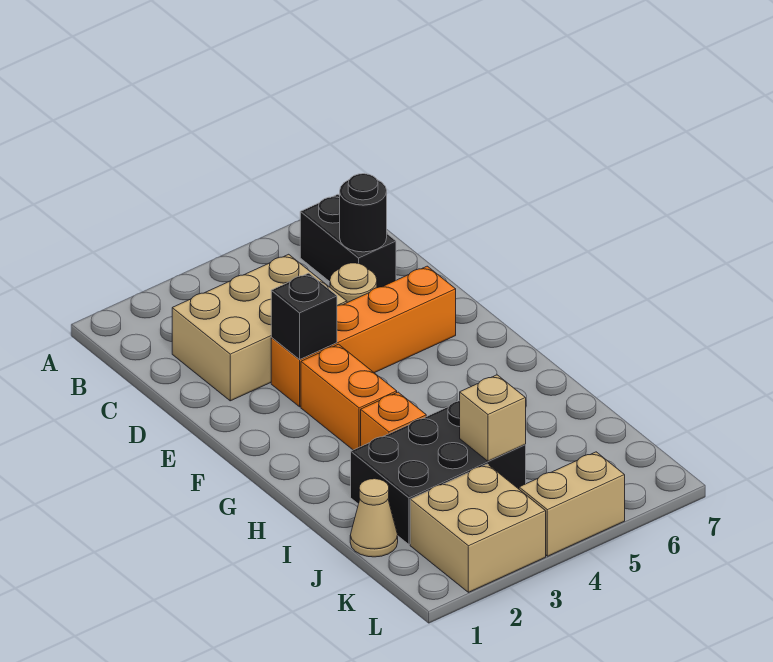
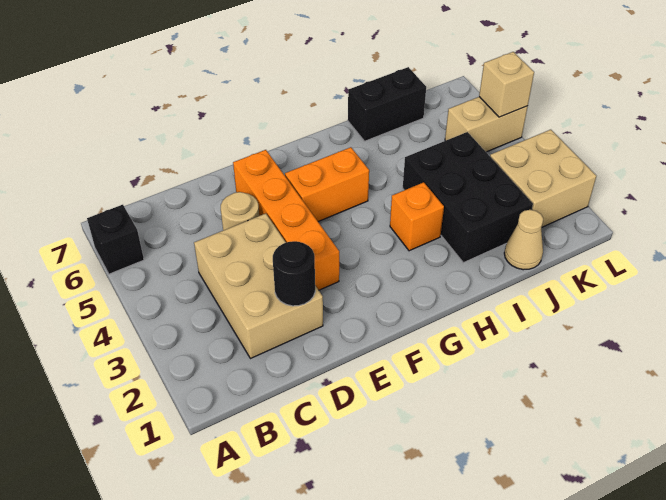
black brick B6:C6 level 1 -> black brick I7:J7 level 1
black round brick C6 level 2 -> black round brick D2 level 2
black brick E3 level 2 -> black brick A6 level 1
orange brick F3:G3 level 1 -> orange brick F5:G5 level 1
tan brick J4 level 2 -> tan brick L5 level 2
tan brick L4:L5 level 1 -> tan brick K5:L5 level 1

